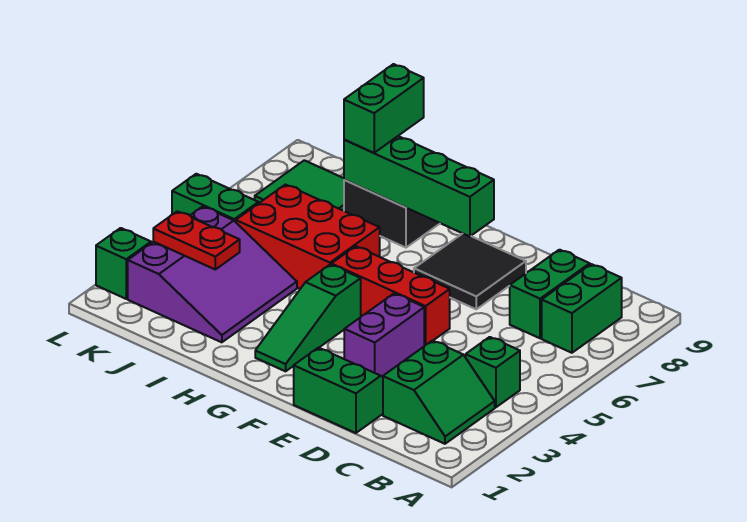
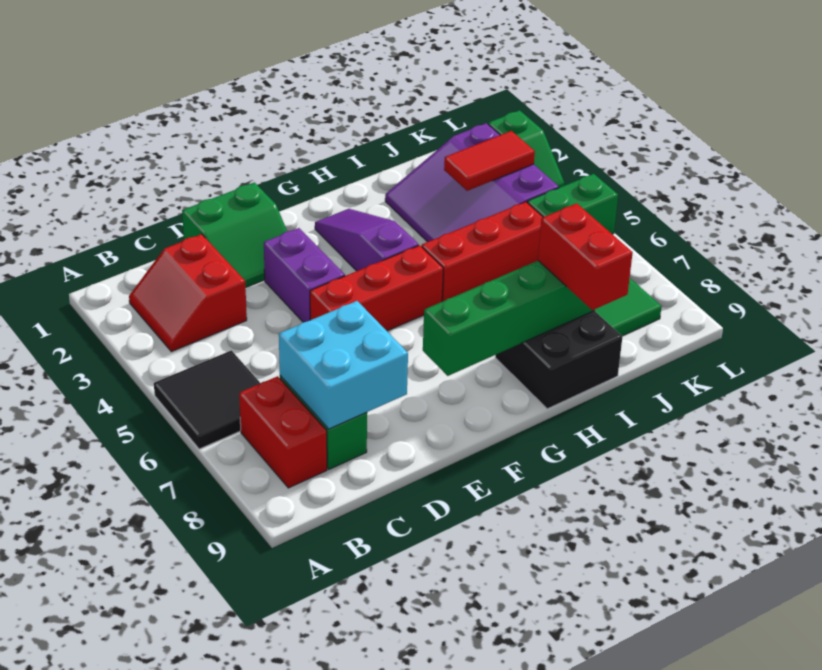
green slope B2:C3 level 1 top C -> red slope B2:C3 level 1 top C
green brick B4 level 1 -> none
green brick B7:B8 level 1 -> red brick B7:B8 level 1
none -> cyan brick C7:D8 level 2
black tile E7:F8 level 1 -> black tile A5:B6 level 1
green slope G2:G4 level 1 top 4 -> purple slope G2:G4 level 1 top 4
red brick H5:J6 level 1 -> red brick H5:J5 level 1
green brick I8:I9 level 3 -> red brick I8:I9 level 3
red plate J3:K3 level 2 -> red tile J3:K3 level 2

